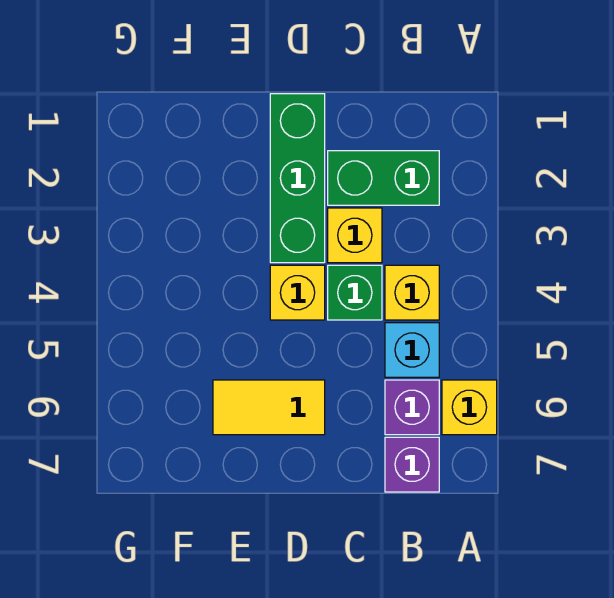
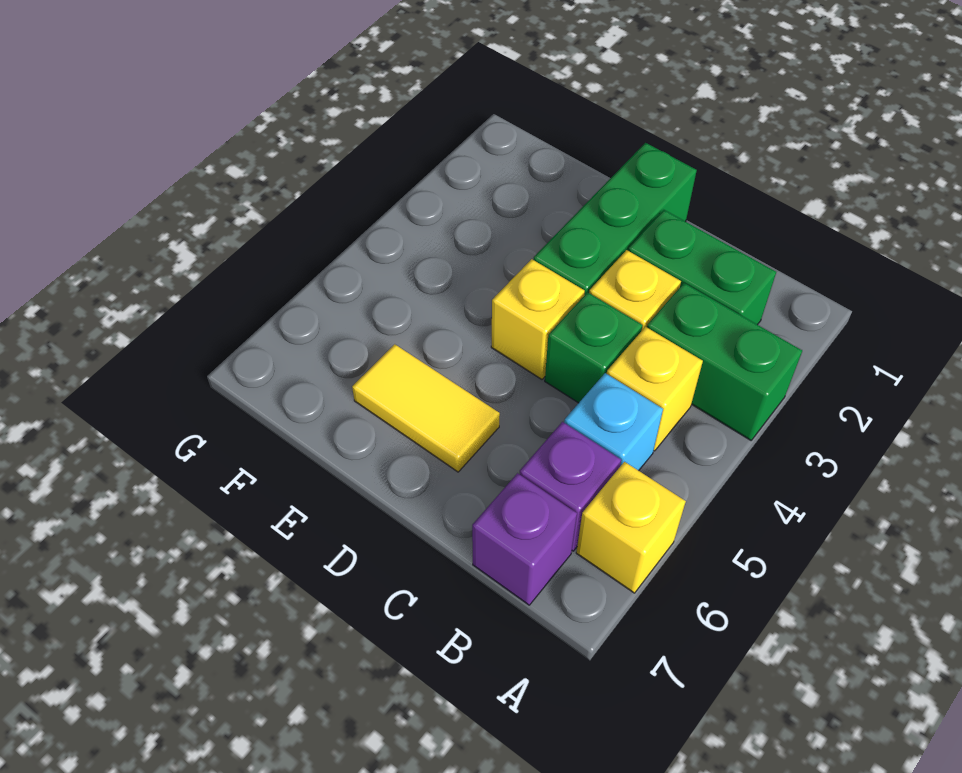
none -> green brick A3:B3 level 1

